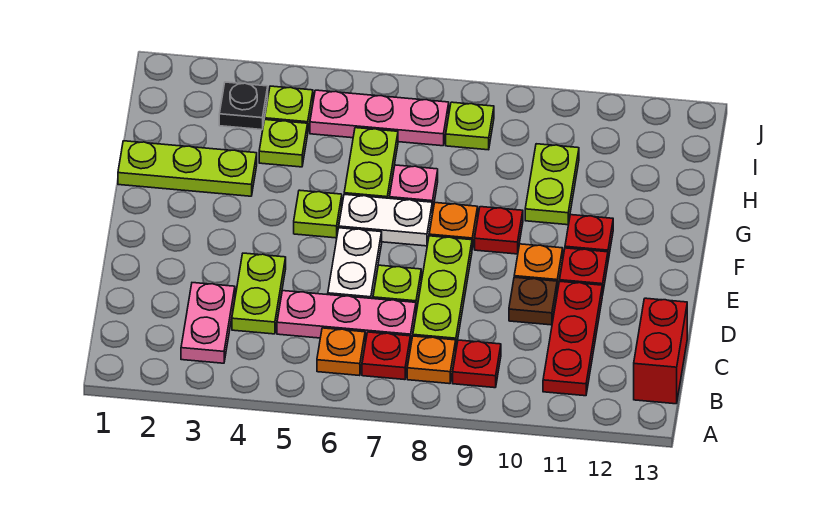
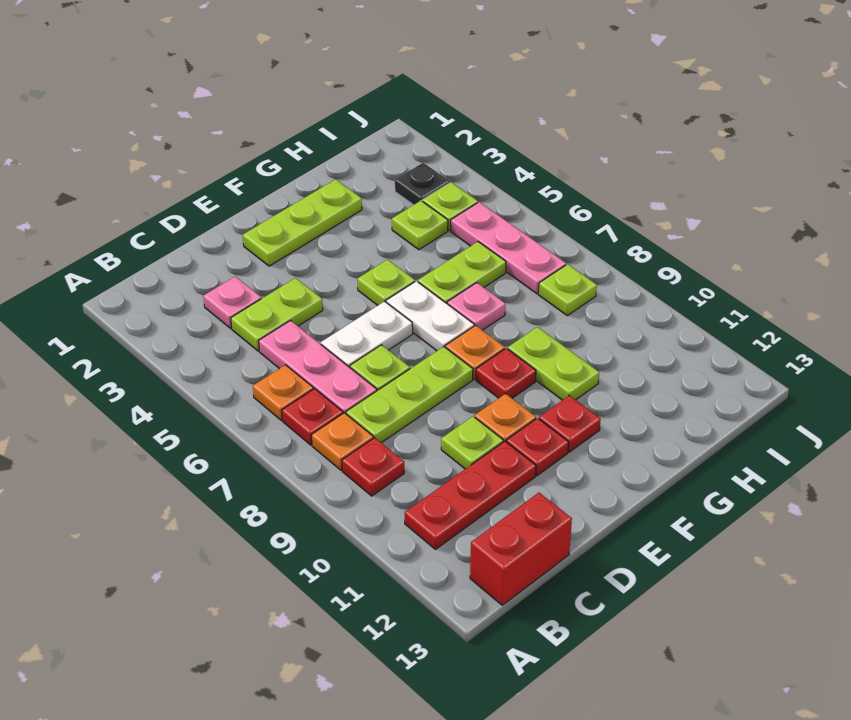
pink plate B3:C3 level 1 -> pink plate C3 level 1
brown plate D10 level 1 -> lime plate D10 level 1
lime plate G1:G3 level 1 -> lime plate E2:G2 level 1
lime plate G10:H10 level 1 -> lime plate G9:G10 level 1

